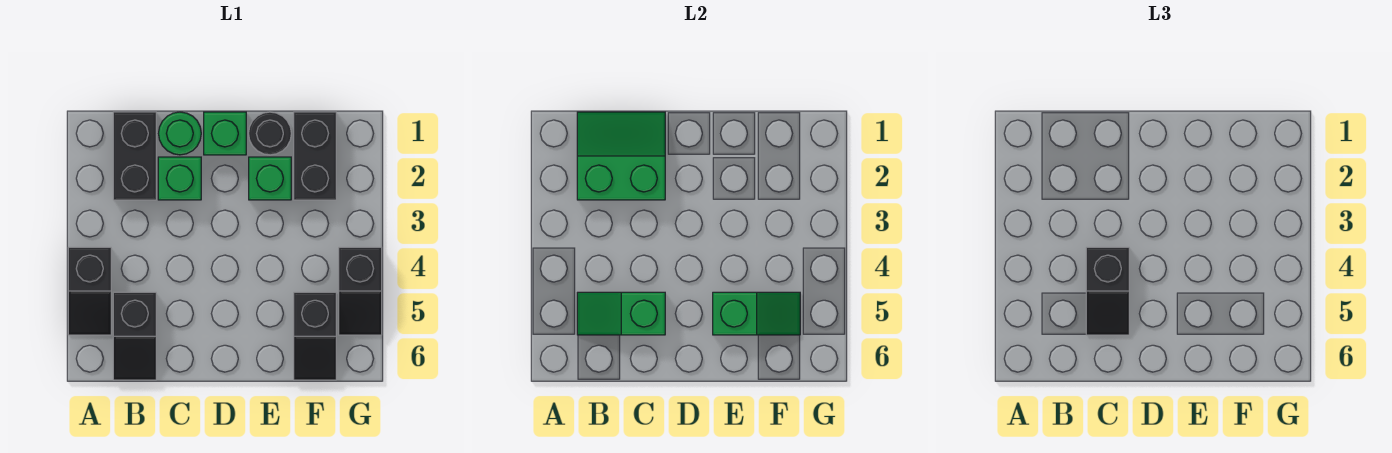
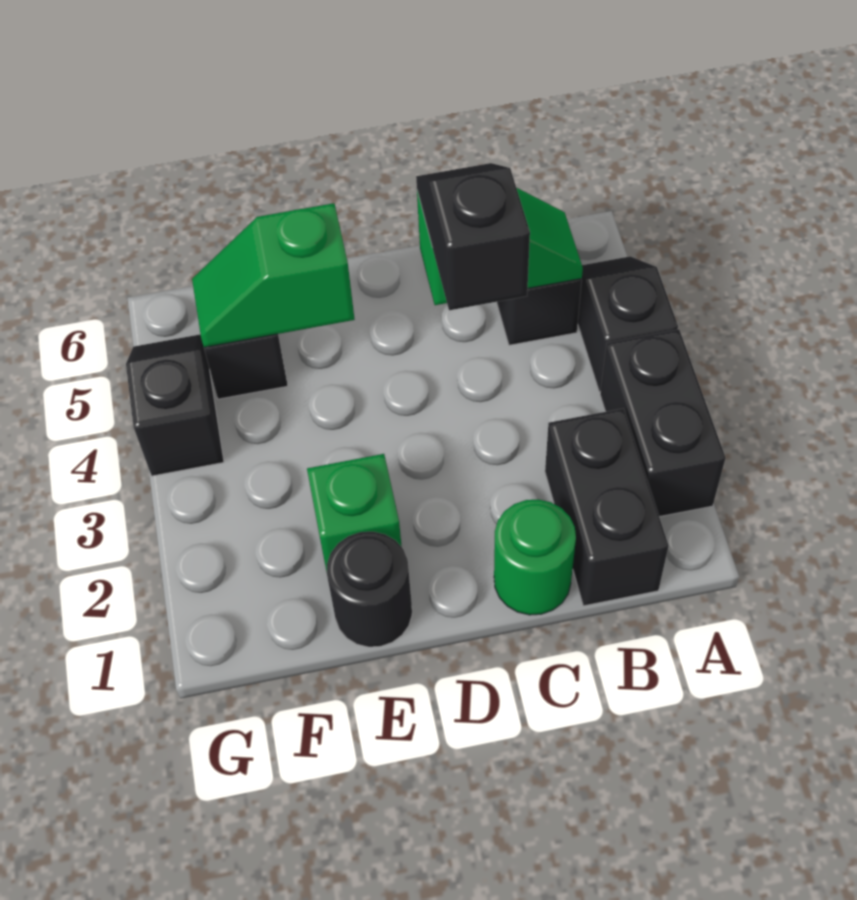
green slope B1:C2 level 2 top 2 -> none
green brick C2 level 1 -> none
green brick D1 level 1 -> none
black brick F1:F2 level 1 -> black brick A2:A3 level 1

